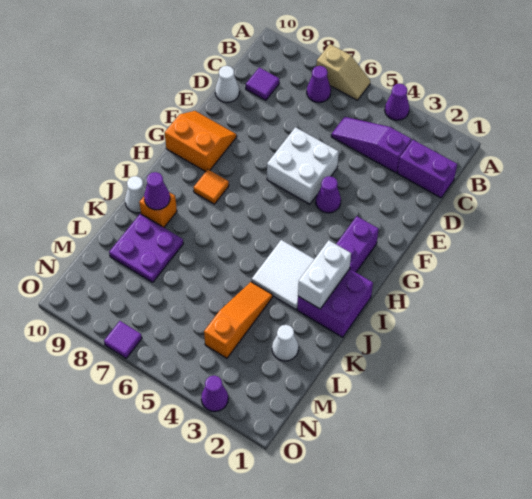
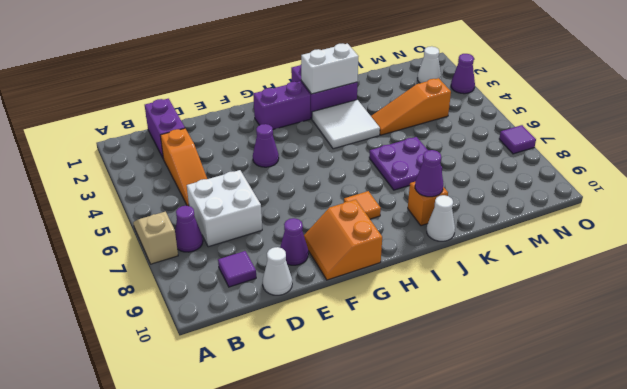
purple cone A4 level 1 -> purple cone E9 level 1
purple slope C3:C5 level 1 top 3 -> orange slope C3:C5 level 1 top 3
white brick E5:F6 level 1 -> white brick C6:D7 level 1
purple plate K8:L9 level 1 -> purple plate J6:K7 level 1
white cone L2 level 1 -> white cone N2 level 1

